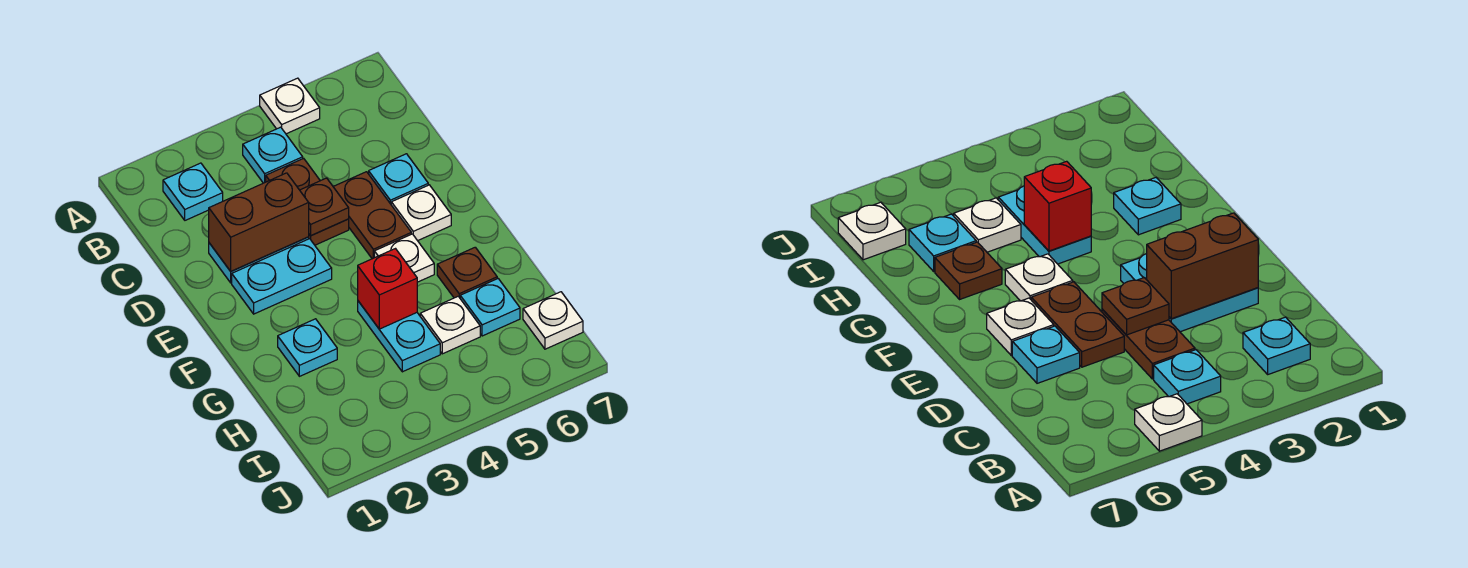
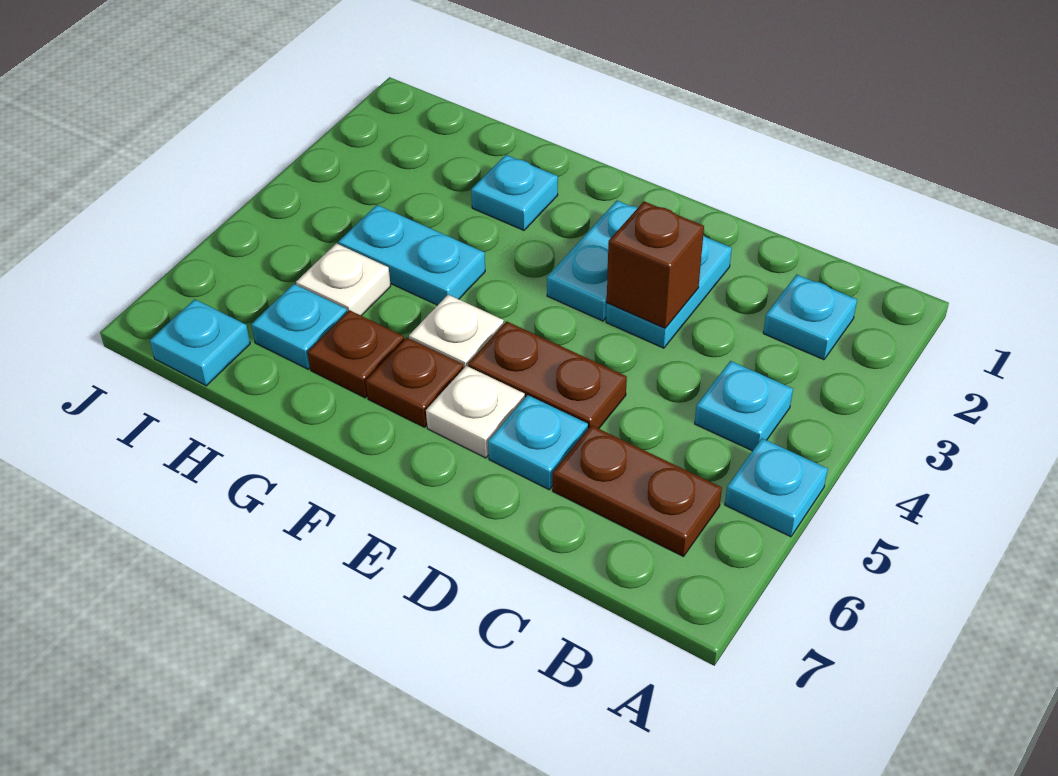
white plate A5 level 1 -> cyan plate A5 level 1
brown plate C4:D4 level 1 -> brown plate B6:C6 level 1
brown brick D2:D3 level 2 -> brown brick D3 level 2
brown plate D4 level 2 -> brown plate F6 level 1
red brick G4 level 2 -> none
white plate I7 level 1 -> cyan plate I7 level 1

